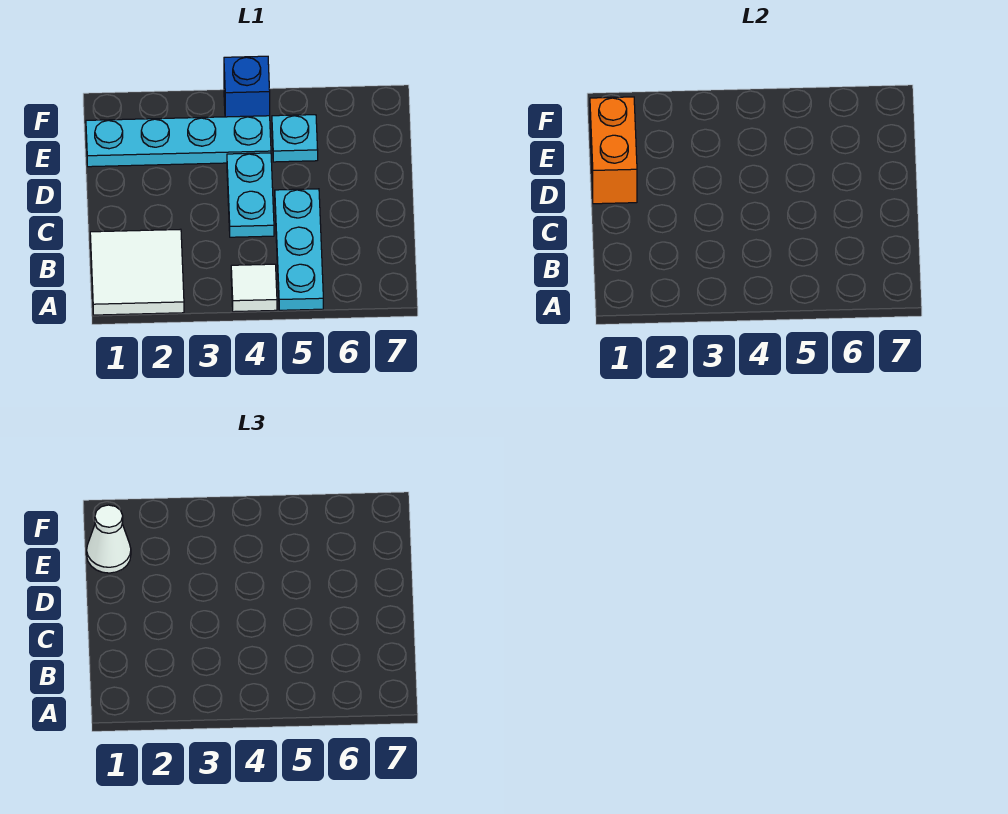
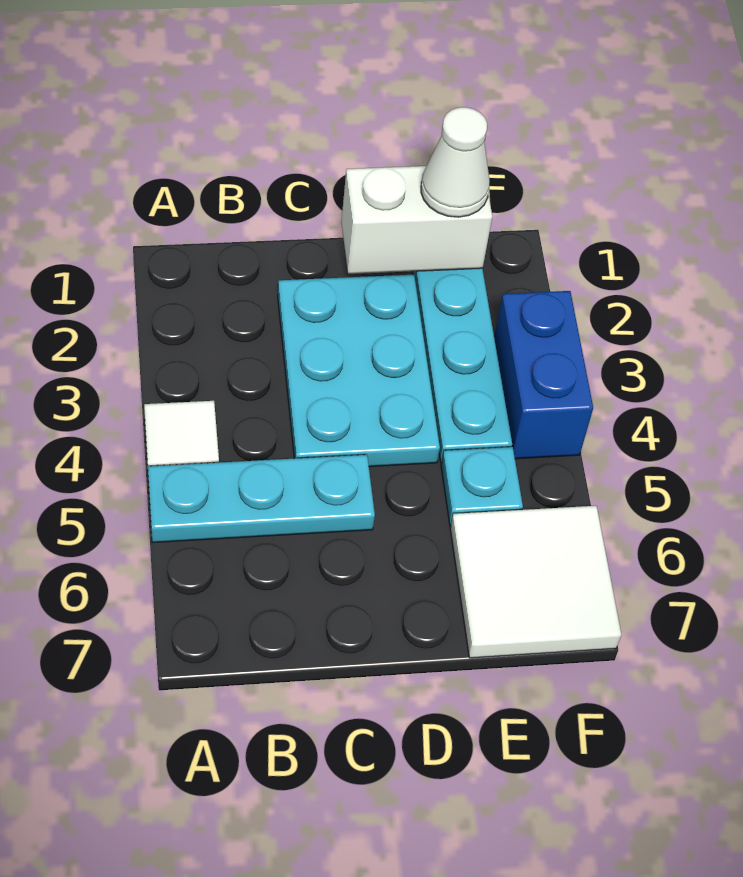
white tile A1:B2 level 1 -> white tile E6:F7 level 1
cyan plate C4:D4 level 1 -> cyan plate C2:D4 level 1
orange brick D1:E1 level 2 -> white brick D1:E1 level 2
blue brick F4 level 1 -> blue brick F3:F4 level 1

